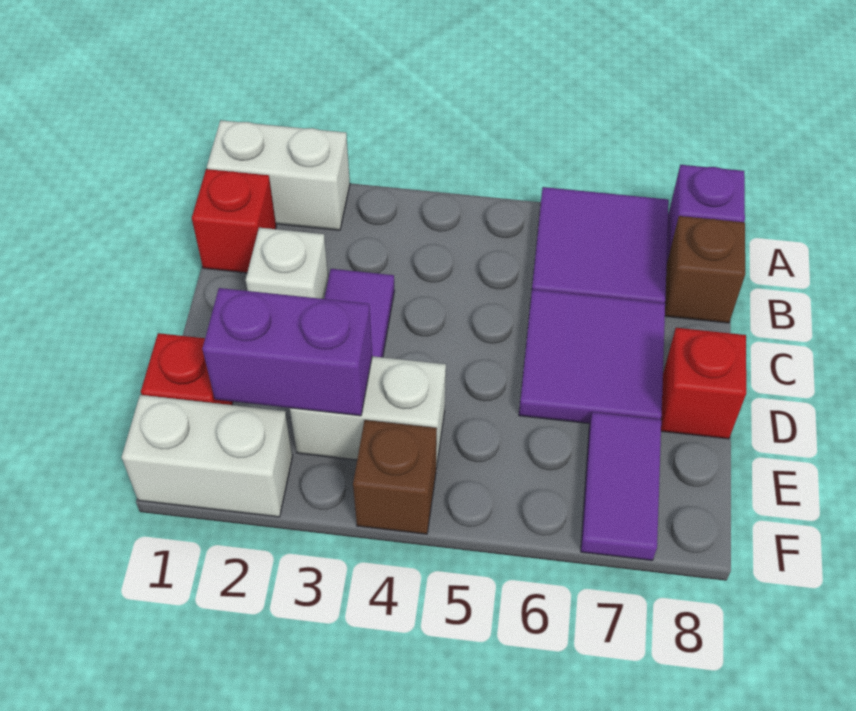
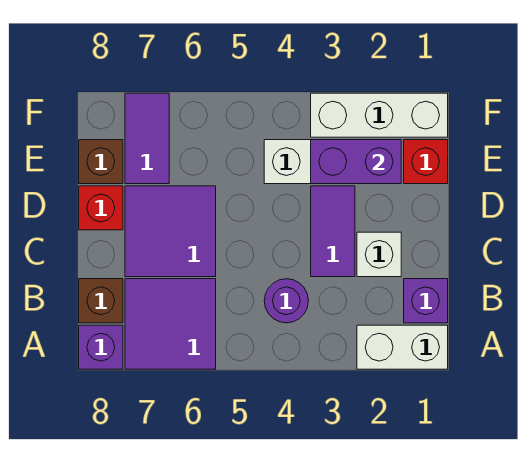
red brick B1 level 1 -> purple brick B1 level 1
none -> purple round brick B4 level 1
white brick F1:F2 level 1 -> white brick F1:F3 level 1
brown brick F4 level 1 -> brown brick E8 level 1

